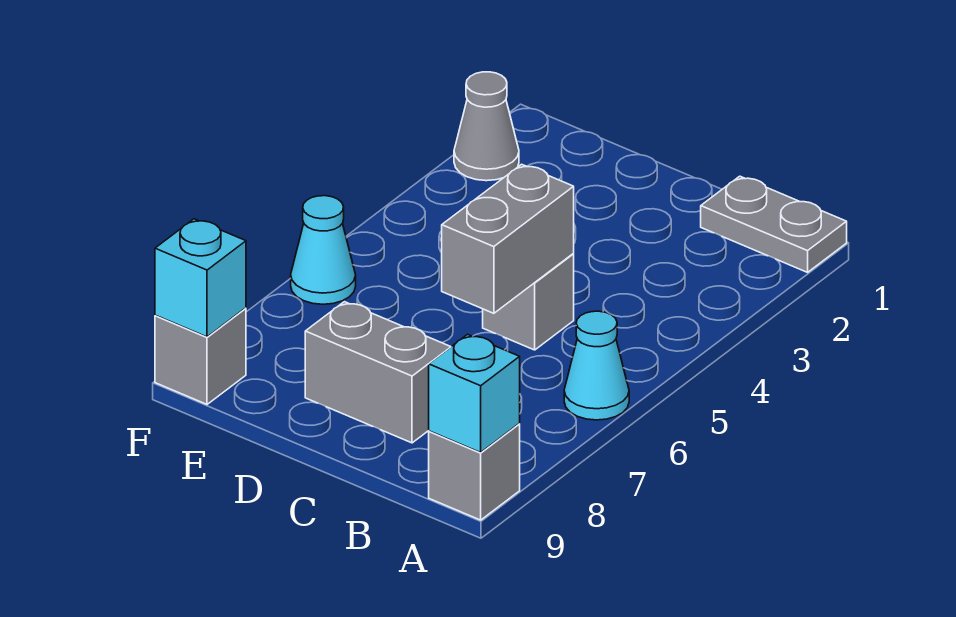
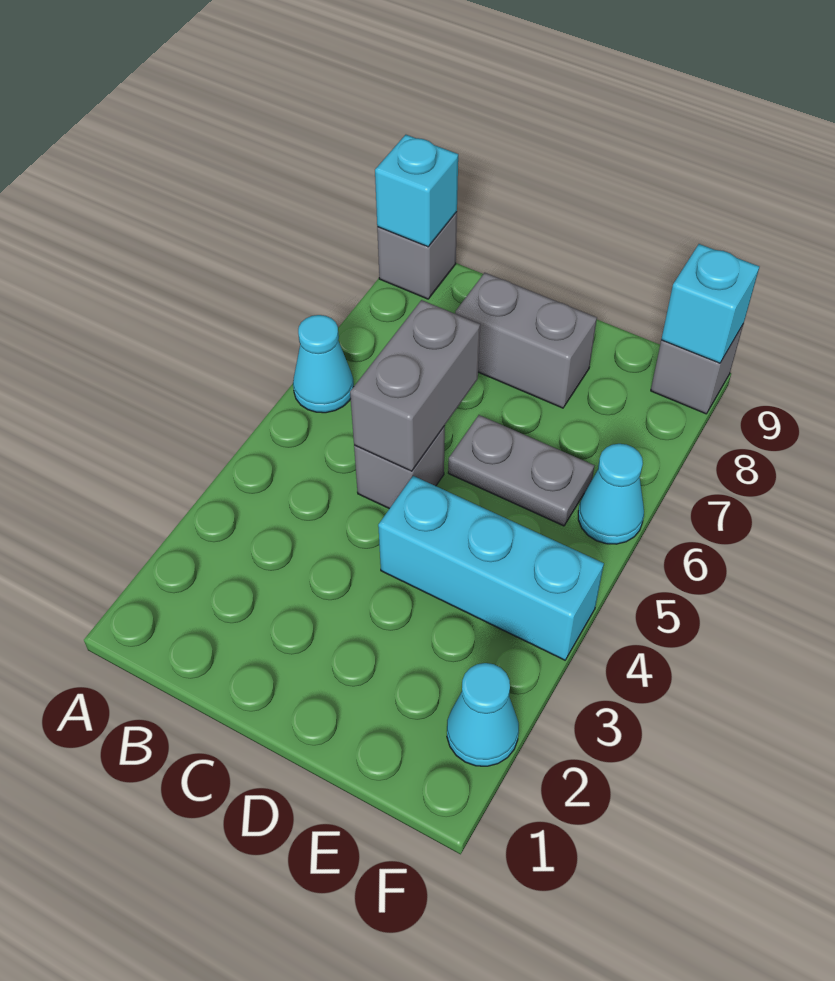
grey plate A1:B1 level 1 -> grey plate D6:E6 level 1
none -> cyan brick D4:F4 level 1
grey cone F2 level 1 -> cyan cone F2 level 1

